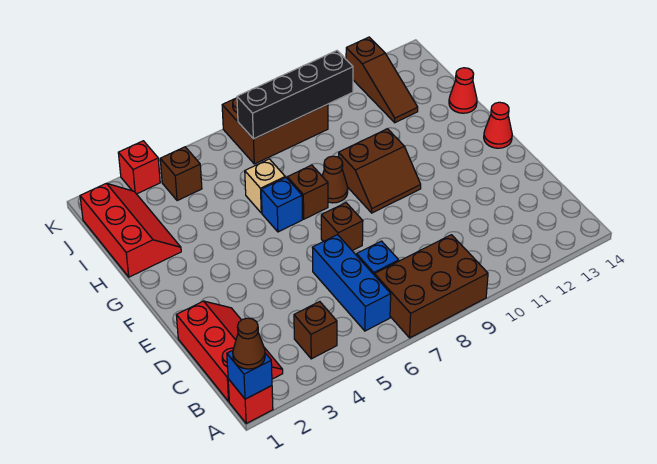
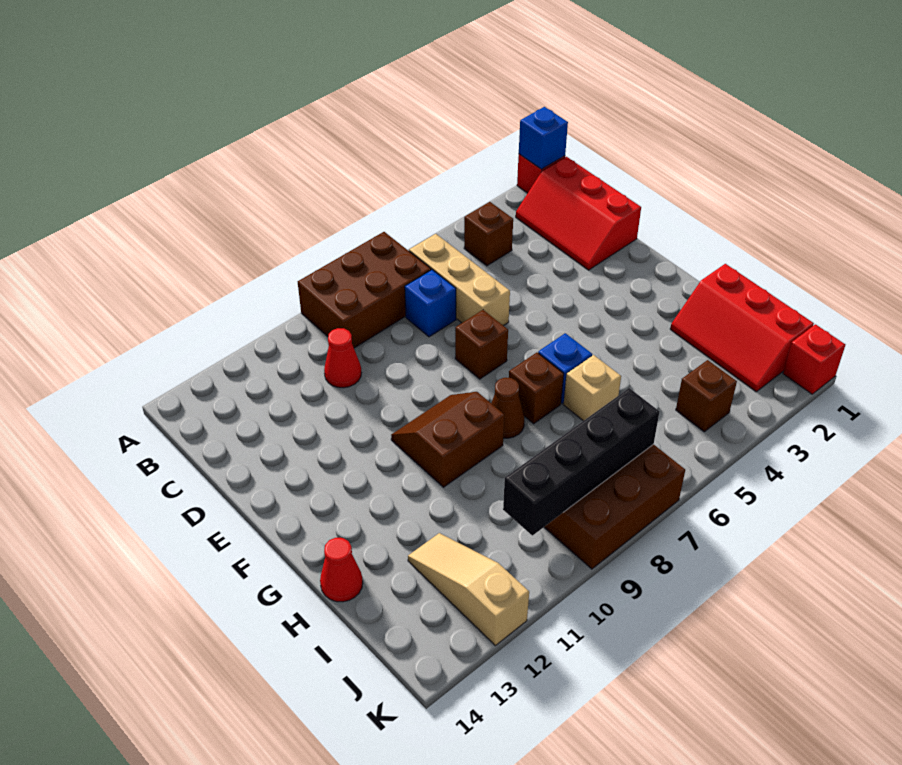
brown cone A1 level 3 -> none
blue brick B6:D6 level 1 -> tan brick B6:D6 level 1
red cone F14 level 1 -> red cone C10 level 1
brown slope I12:K12 level 1 top K -> tan slope I12:K12 level 1 top K
red brick K3 level 1 -> red brick K1 level 1

